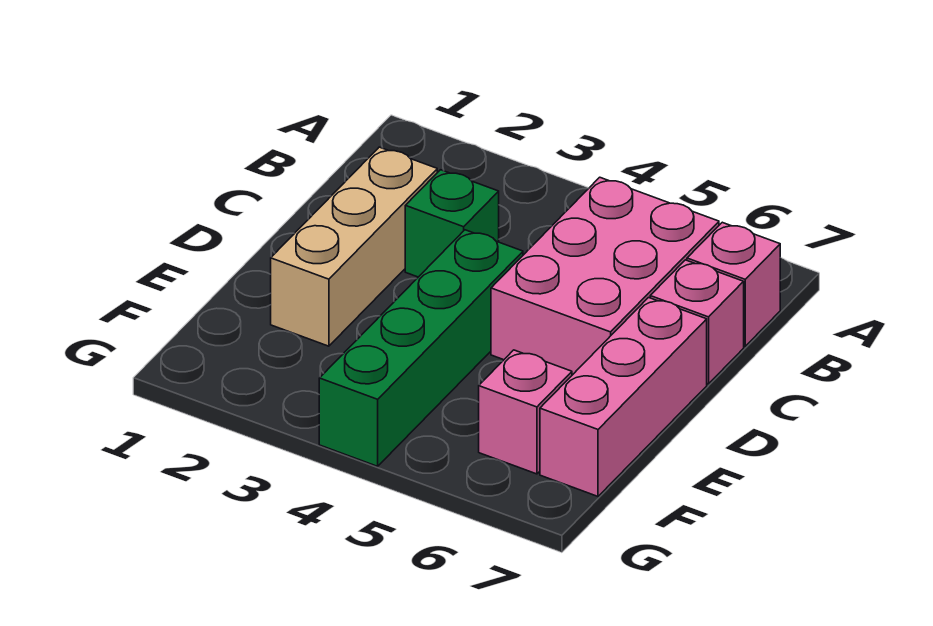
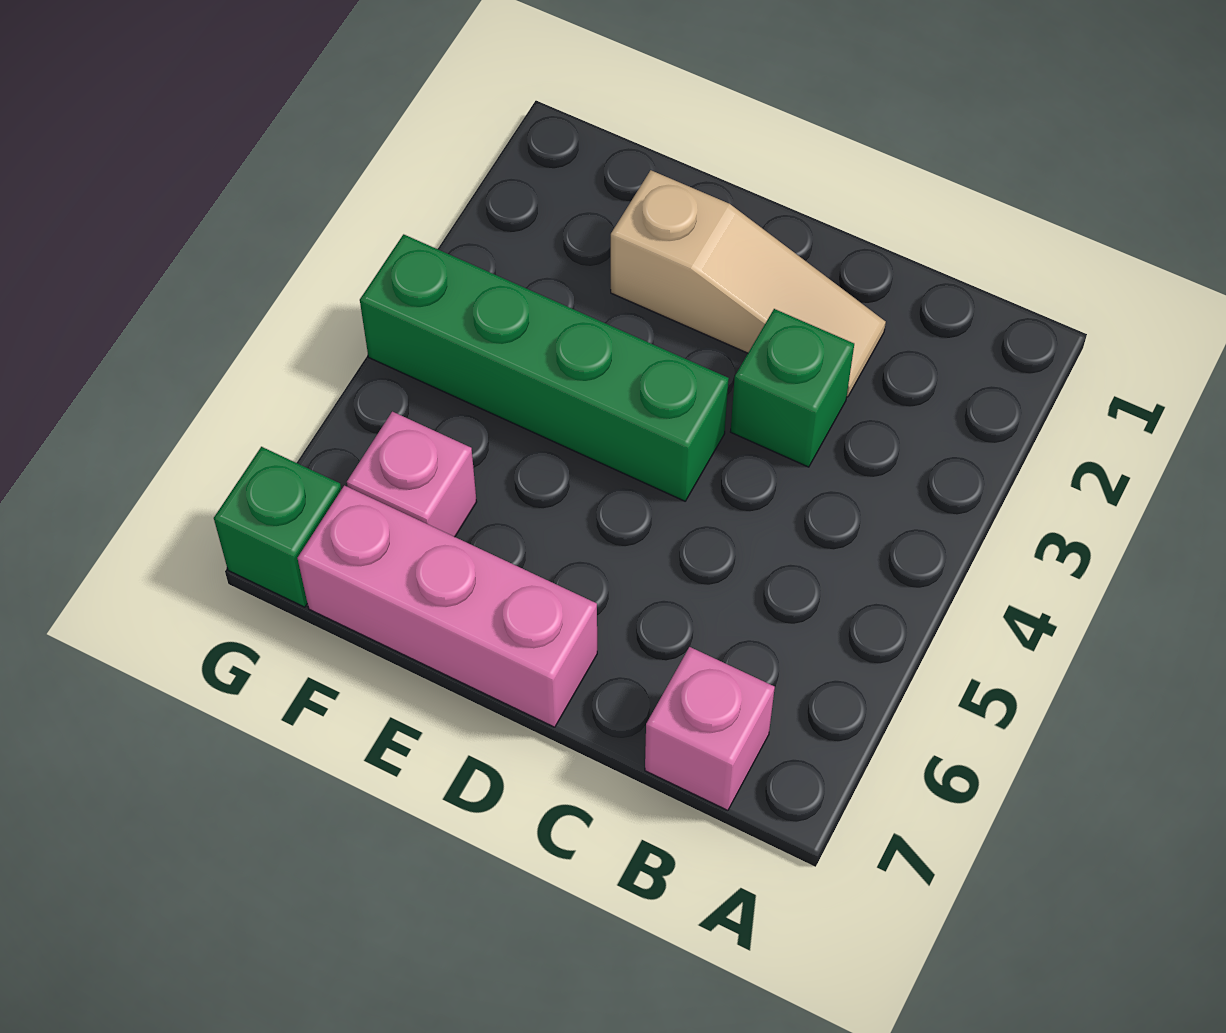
pink brick B5:D6 level 1 -> none
tan brick C2:E2 level 1 -> tan slope C2:E2 level 1 top E
pink brick C7 level 1 -> none
none -> green brick G7 level 1

